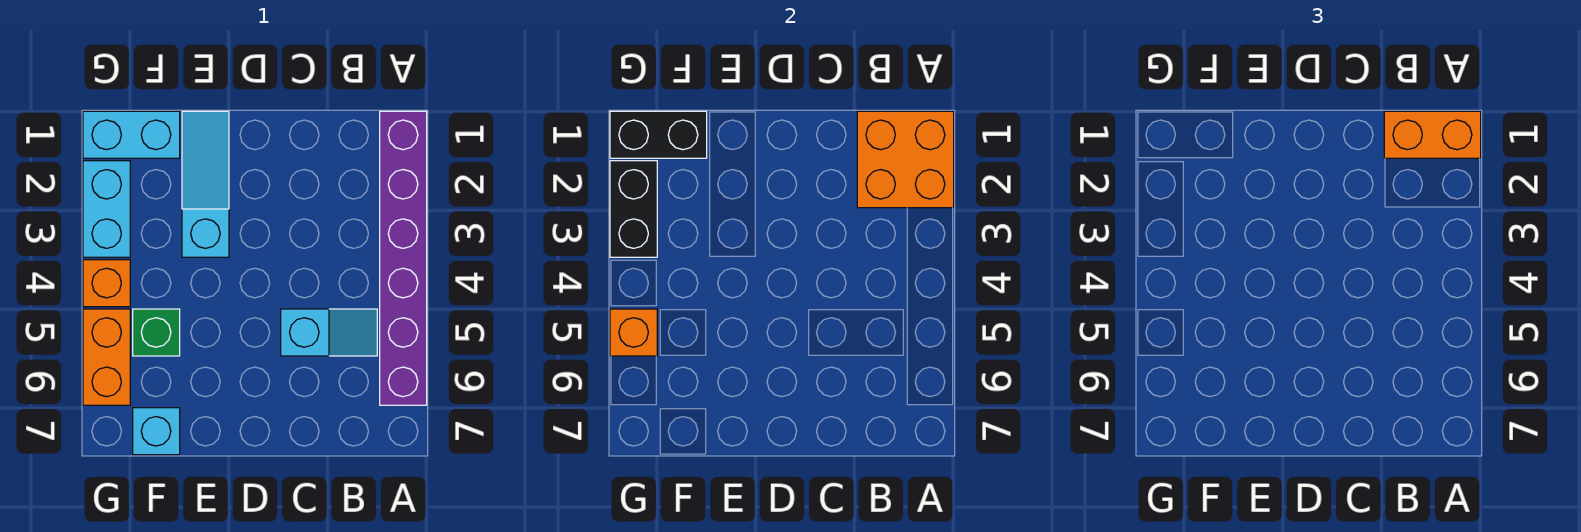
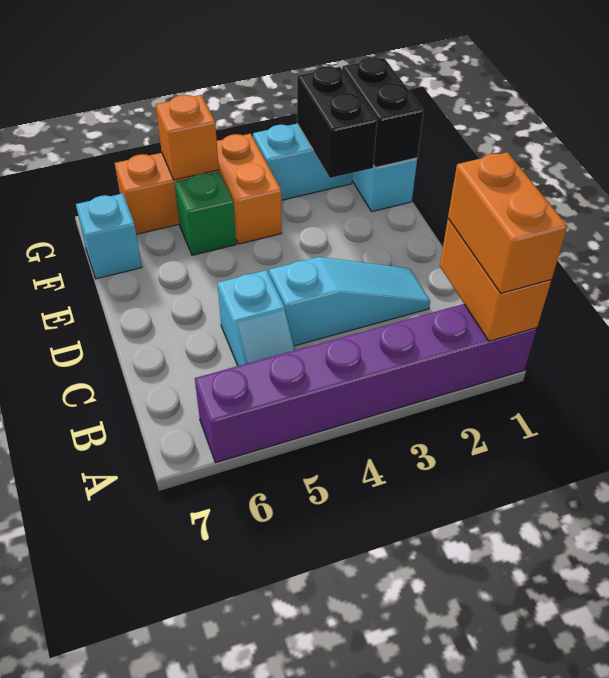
orange brick A1:B2 level 2 -> orange brick A1:B1 level 2
cyan slope E1:E3 level 1 top 3 -> cyan slope C2:C4 level 1 top 4
black brick G2:G3 level 2 -> black brick F2:G2 level 2
orange brick G4 level 1 -> orange brick F4:G4 level 1

